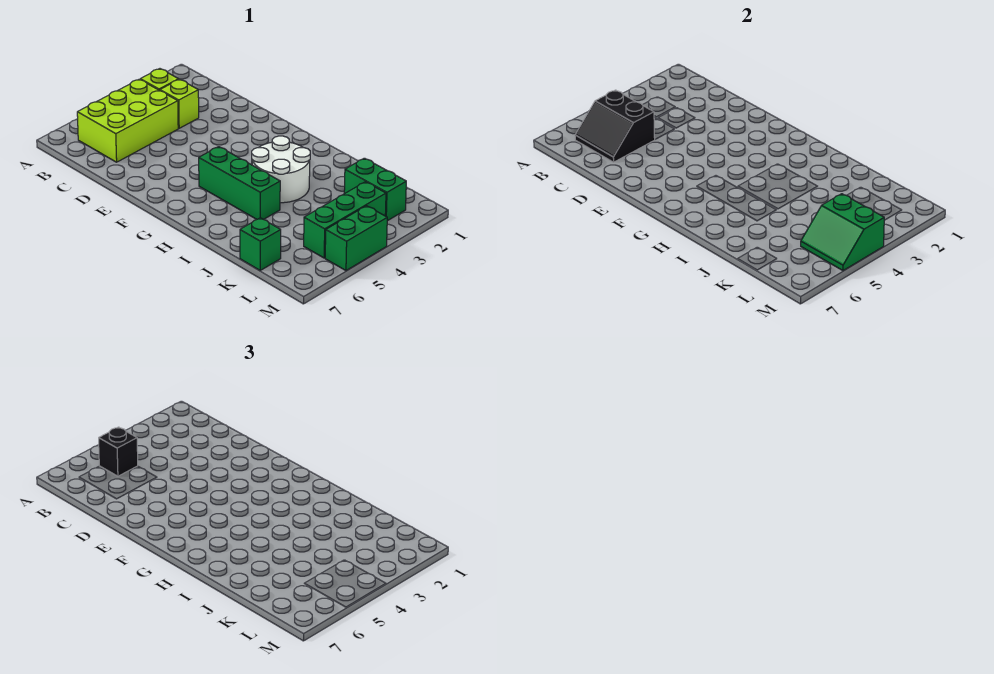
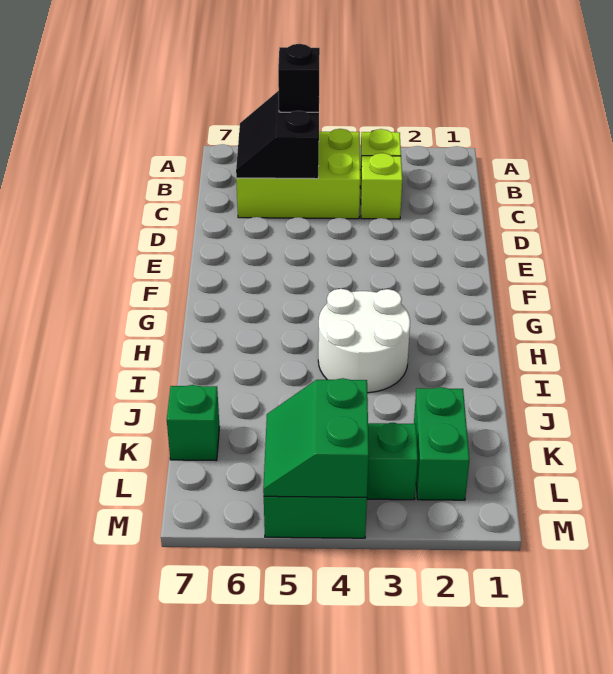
green brick G5:I5 level 1 -> none

